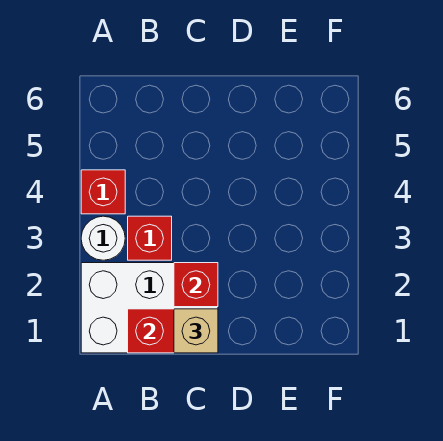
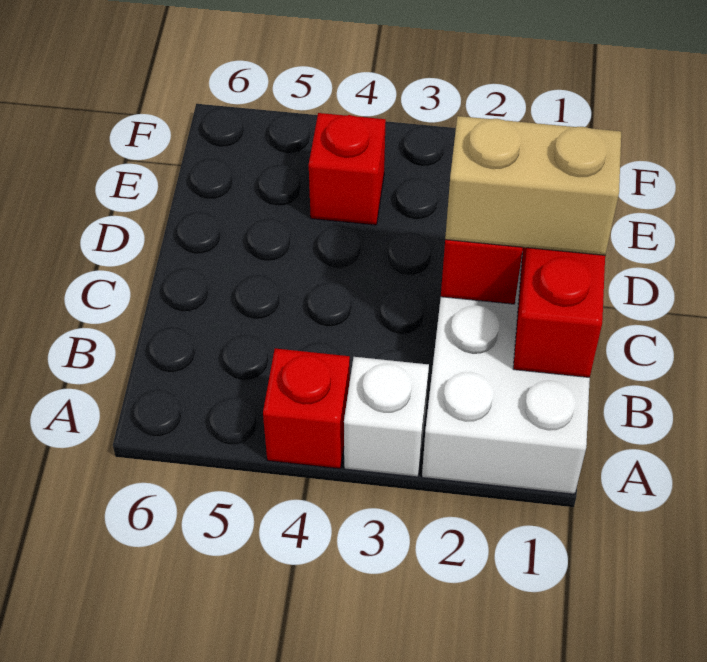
white round brick A3 level 1 -> white brick A3 level 1
red brick B3 level 1 -> red brick E4 level 1
tan brick C1 level 3 -> tan brick C1:C2 level 3

